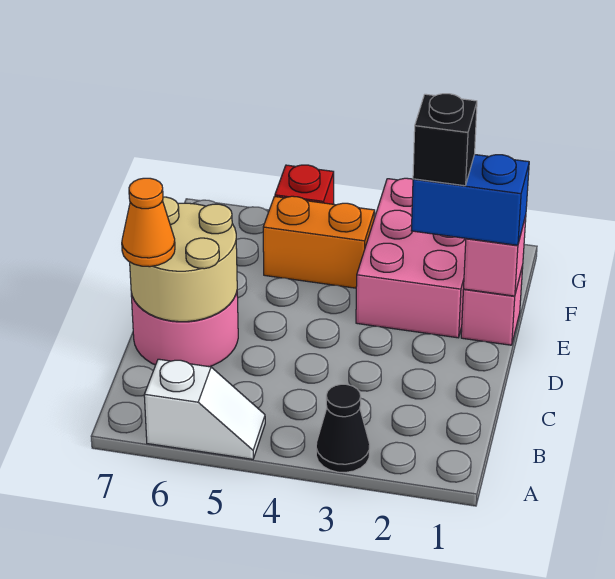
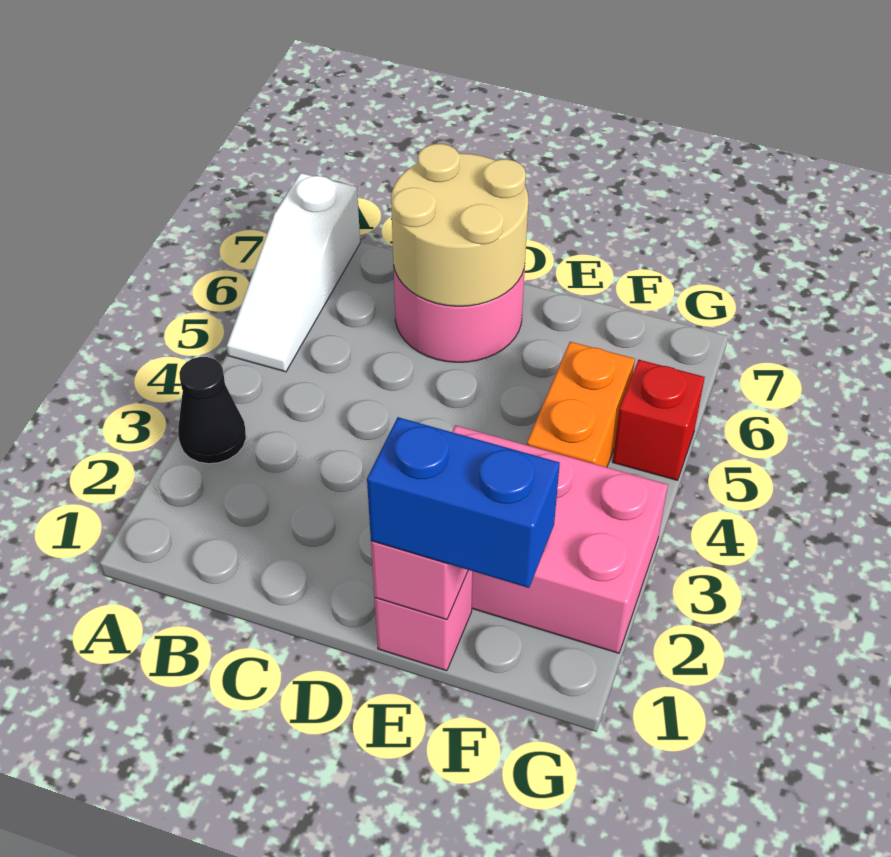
white slope A5:A6 level 1 top 6 -> white slope A5:A7 level 1 top 7
orange cone C7 level 3 -> none
blue brick E1:E2 level 3 -> blue brick E1:F1 level 3
black brick E2 level 4 -> none

